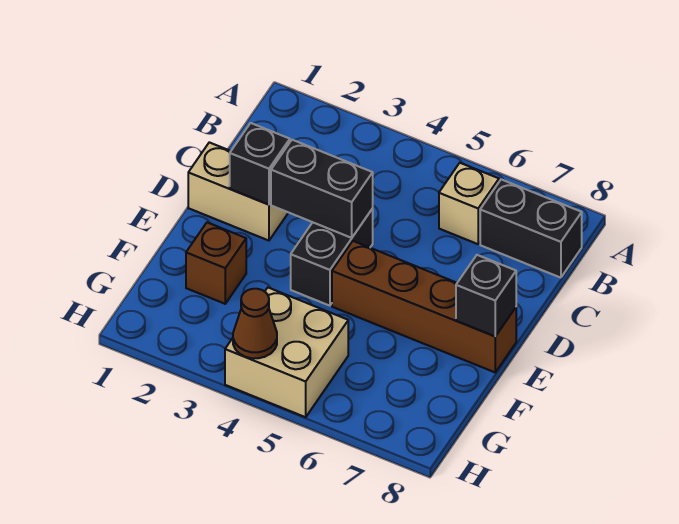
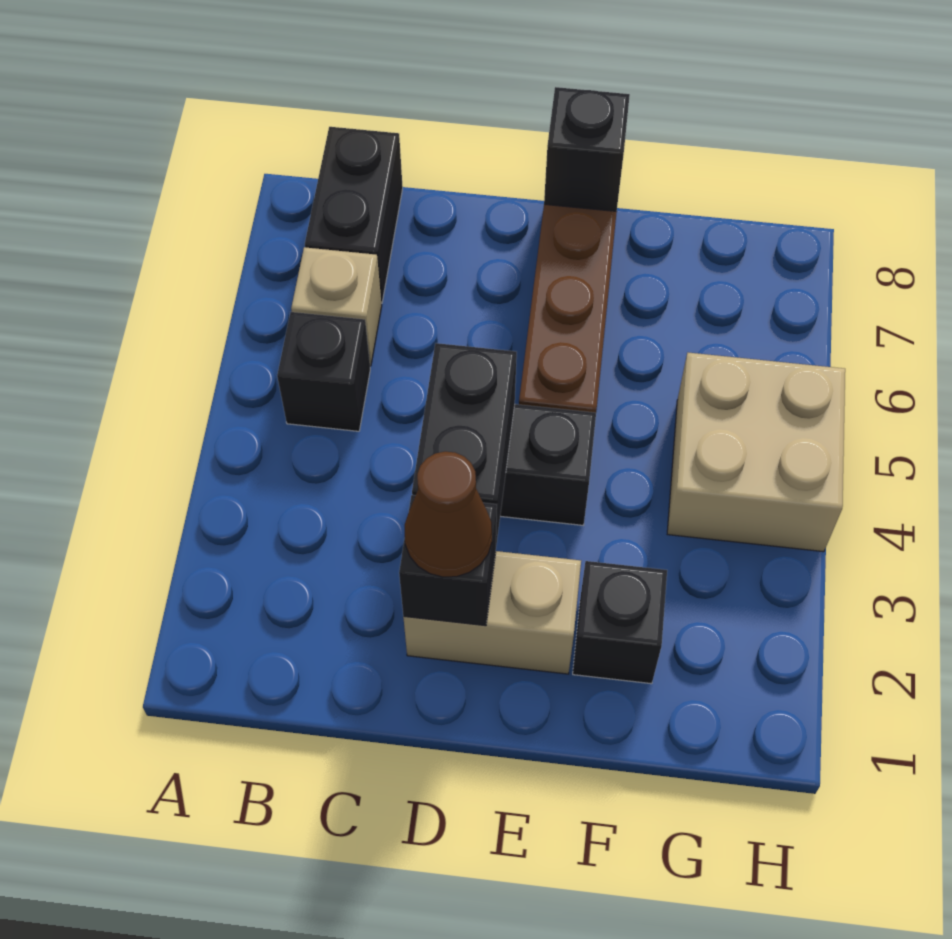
none -> black brick B5 level 1
tan brick D1:D2 level 1 -> tan brick D2:E2 level 1
brown brick F2 level 1 -> black brick F2 level 1
brown cone H4 level 2 -> brown cone D2 level 3

